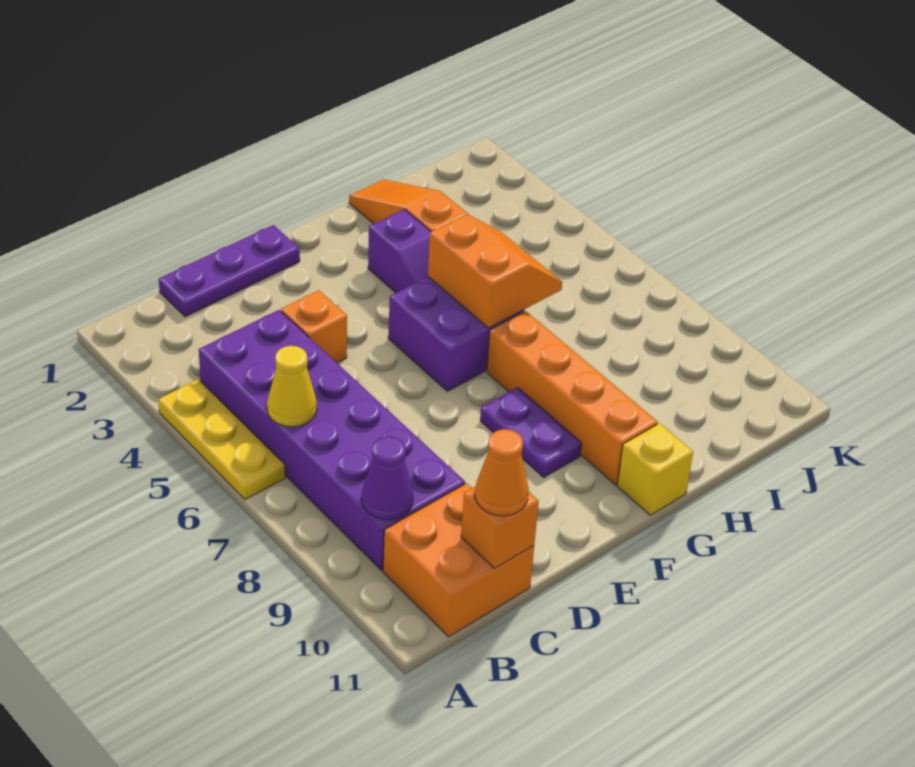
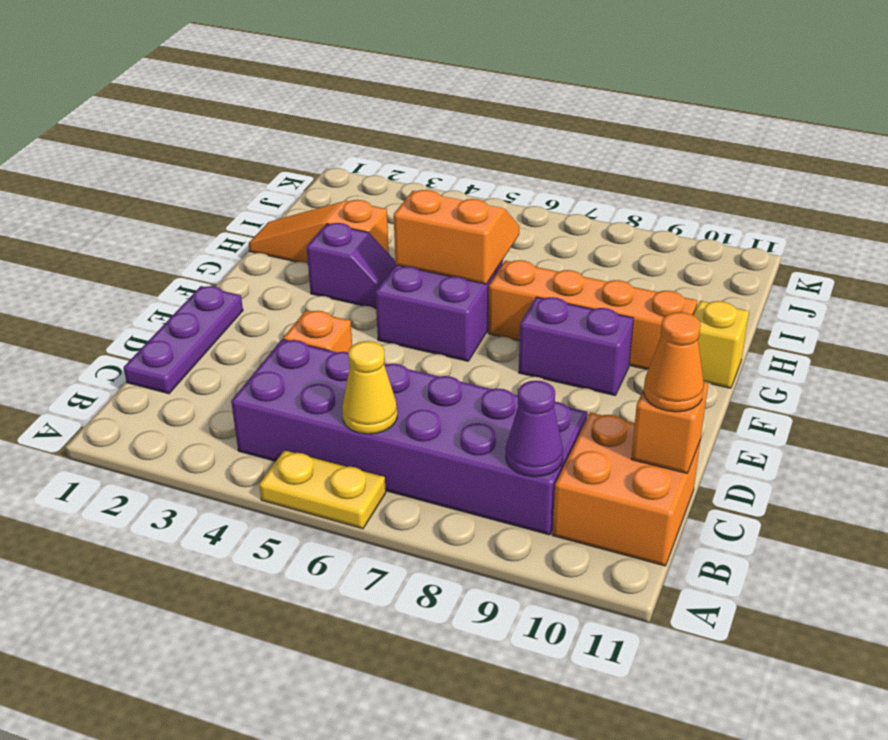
yellow plate A4:A6 level 1 -> yellow plate A5:A6 level 1
purple plate F8:F9 level 1 -> purple brick F8:F9 level 1

